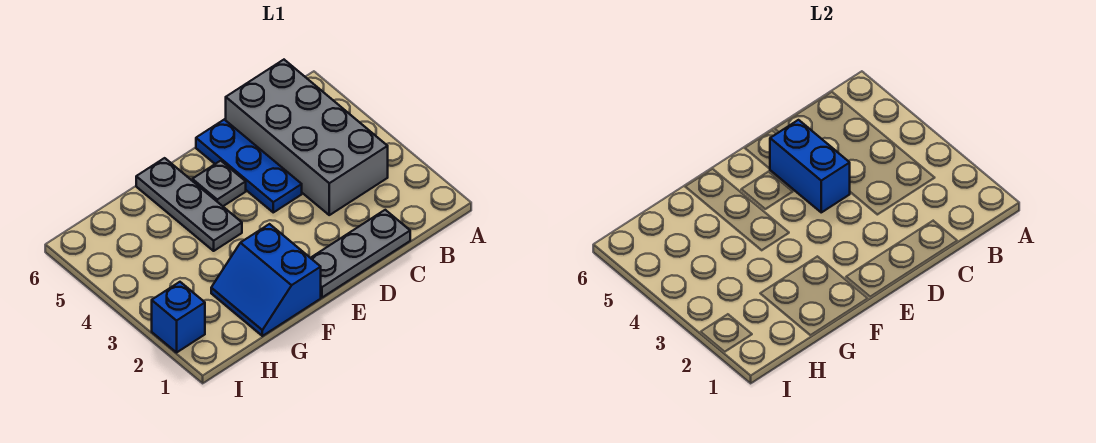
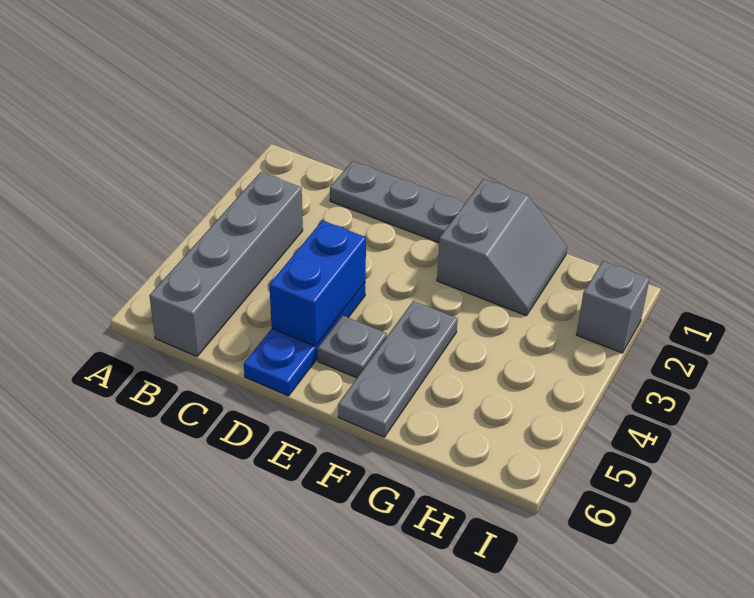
grey brick B3:C6 level 1 -> grey brick B3:B6 level 1
blue slope F1:G2 level 1 top F -> grey slope F1:G2 level 1 top F
blue brick I2 level 1 -> grey brick I2 level 1

